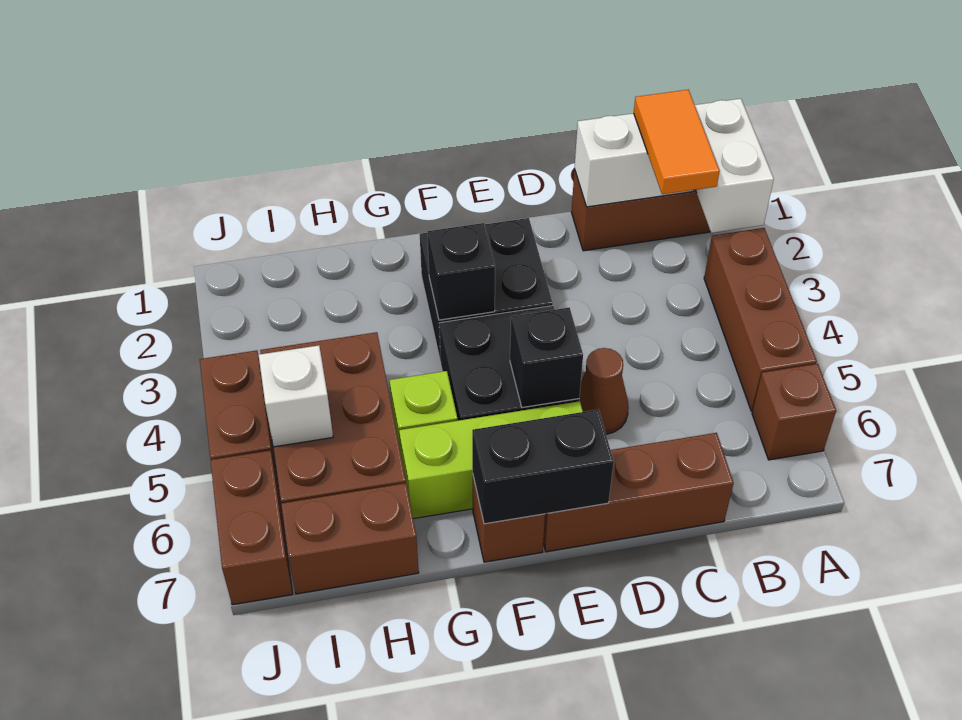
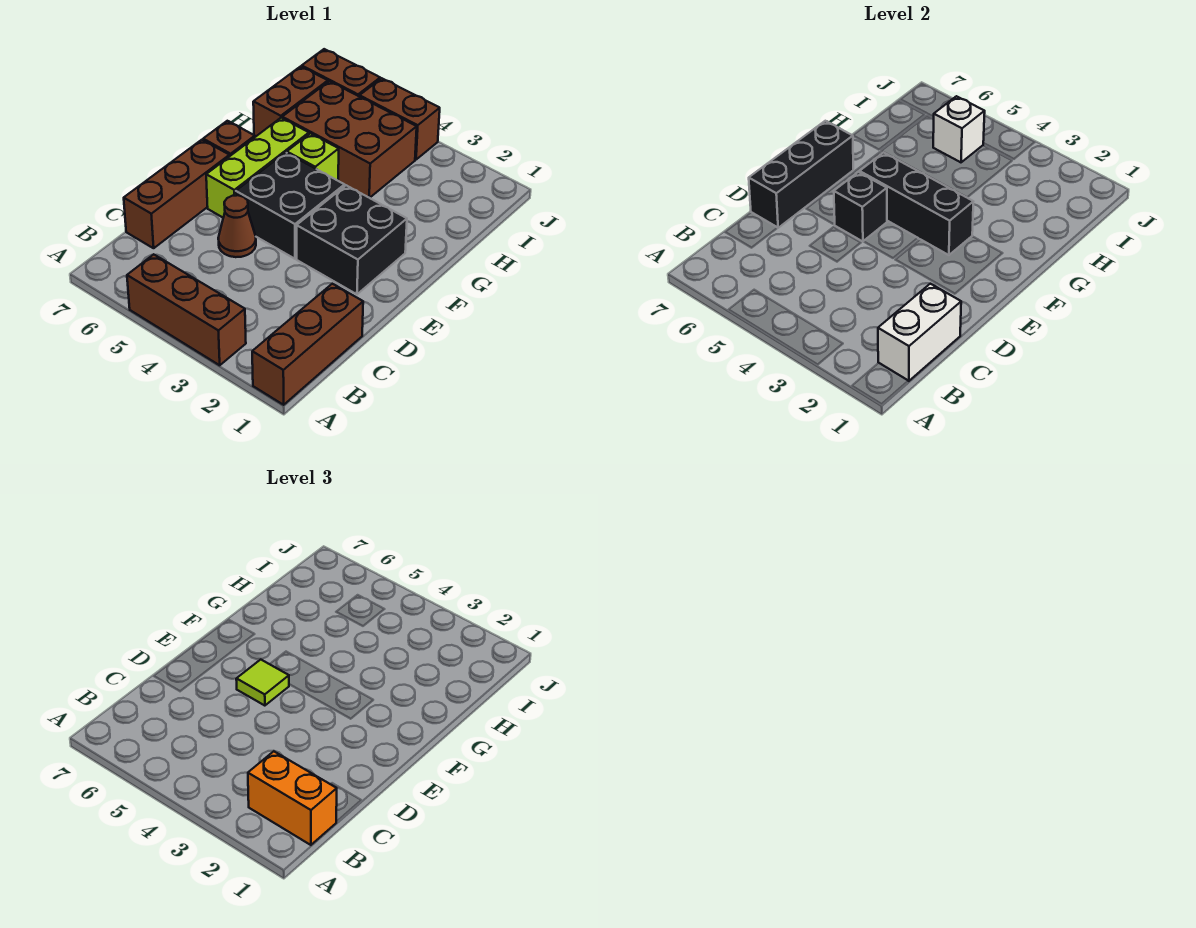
white brick A1:A2 level 2 -> none
brown brick A6 level 1 -> none
orange tile B1:B2 level 3 -> orange brick B1:B2 level 3
none -> lime tile E5 level 3
black brick E7:F7 level 2 -> black brick D7:F7 level 2
black brick F3 level 2 -> black brick F3:F5 level 2

